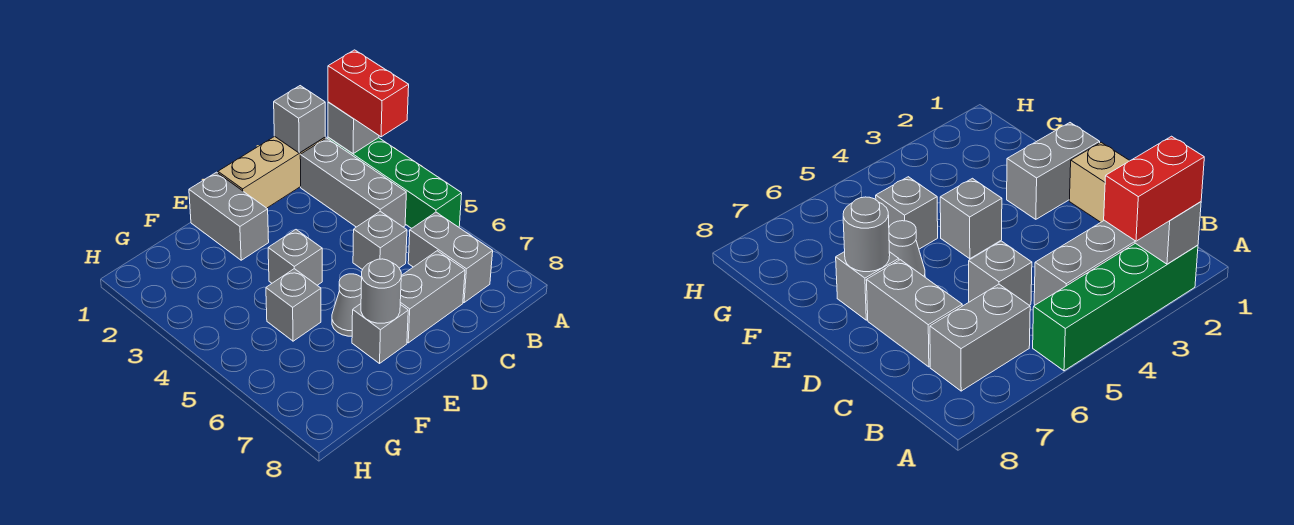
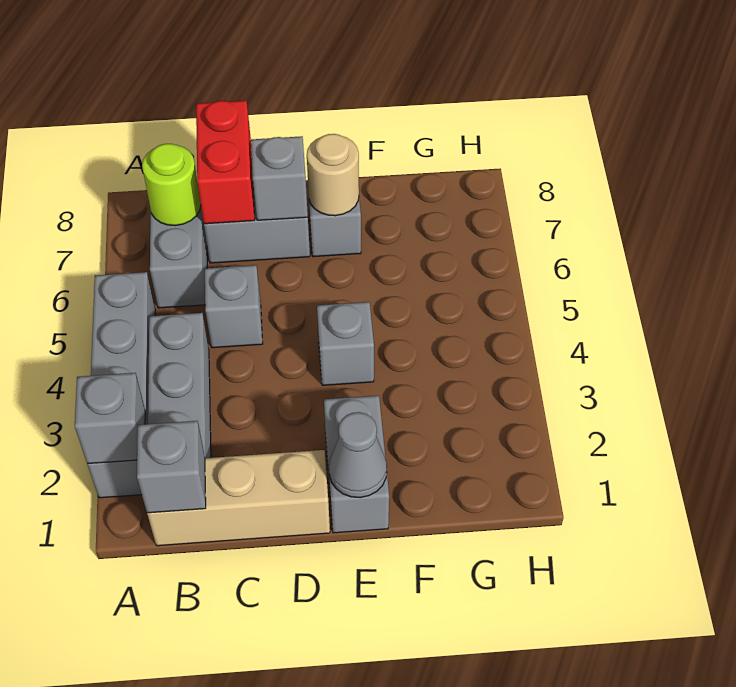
green brick A2:A5 level 1 -> grey brick A2:A5 level 1
red brick A2:A3 level 3 -> red brick C7:C8 level 2
none -> lime round brick B7 level 2
grey cone E6 level 1 -> grey cone E1 level 2
grey round brick E7 level 2 -> tan round brick E7 level 2
grey brick F5 level 1 -> grey brick D7 level 2

